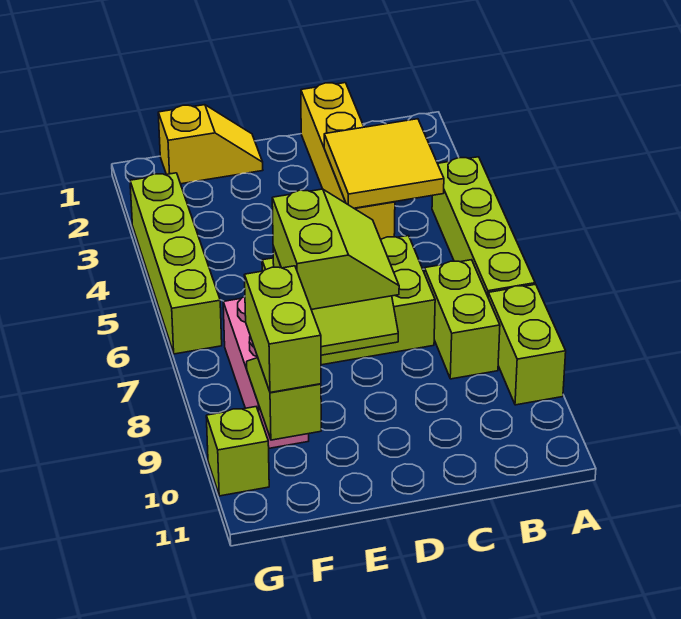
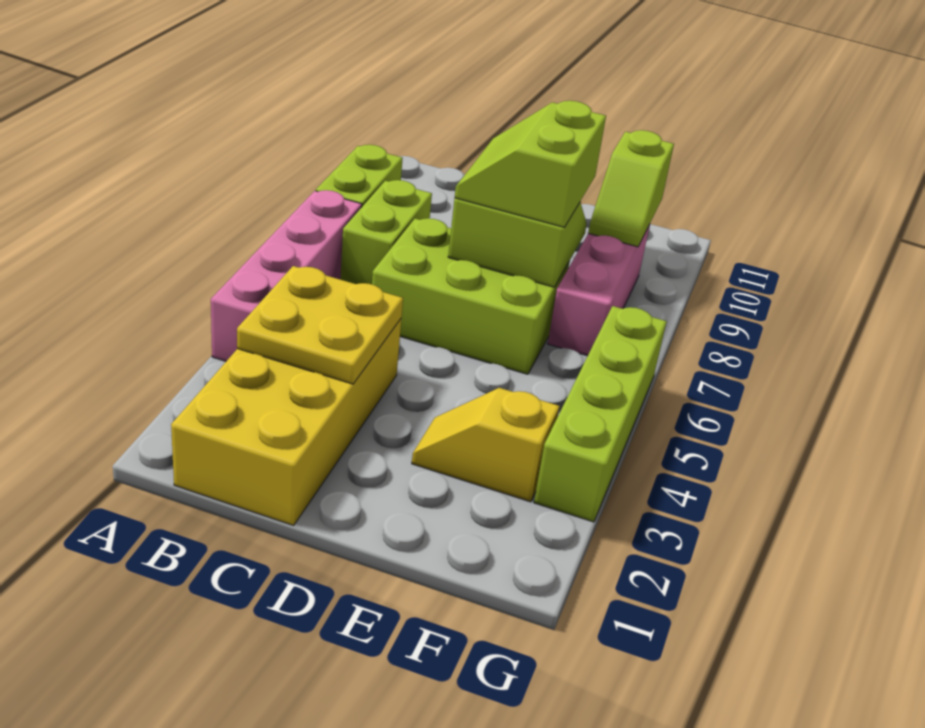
lime brick A4:A7 level 1 -> pink brick A4:A7 level 1
yellow tile B3:C4 level 2 -> yellow plate B3:C4 level 2
yellow brick C1:C4 level 1 -> yellow brick B1:C4 level 1
yellow slope E1:F1 level 1 top F -> yellow slope E3:F3 level 1 top F
lime brick F9:F10 level 3 -> none
lime brick G10 level 1 -> none

